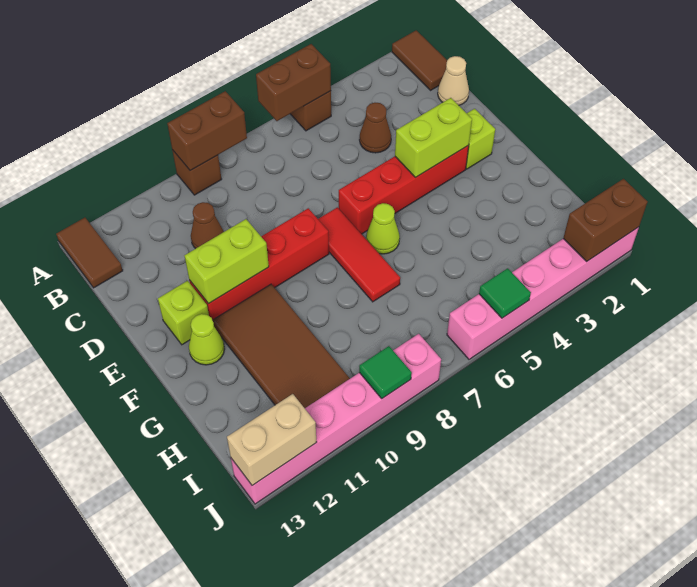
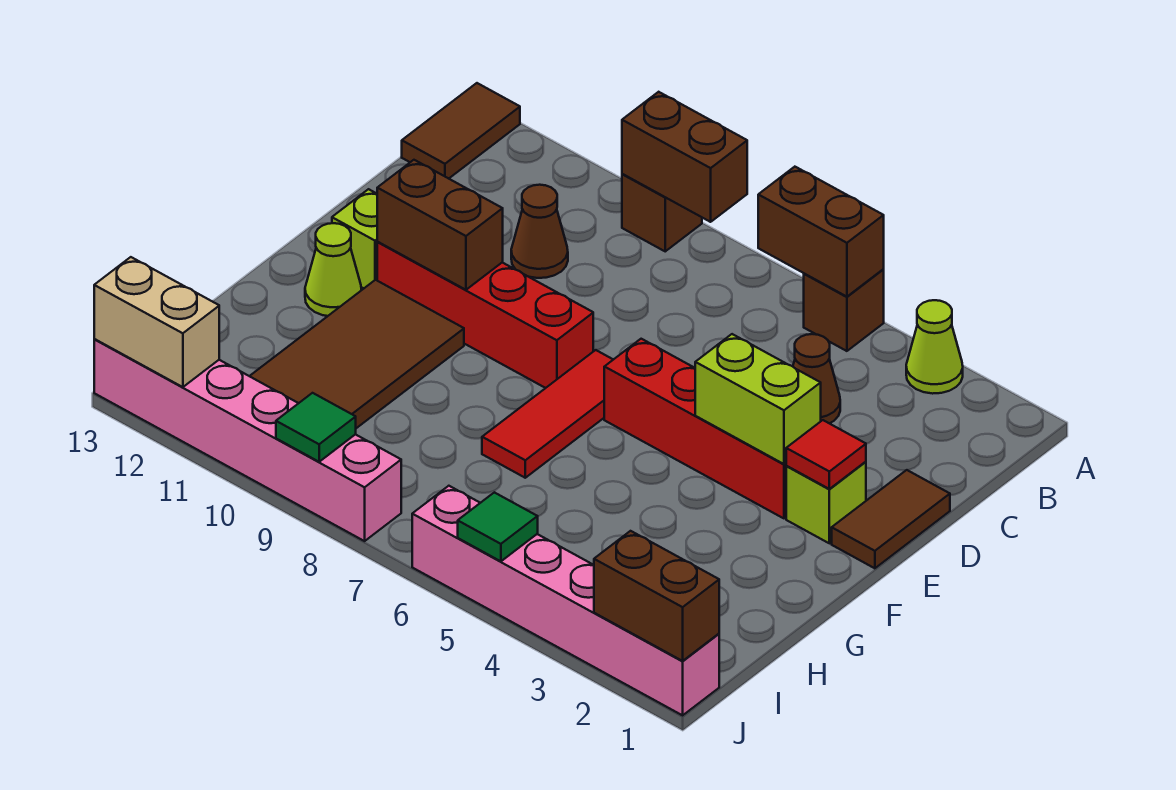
brown tile A1:B1 level 1 -> brown tile D1:E1 level 1
tan cone C1 level 1 -> none
none -> red tile E2 level 2
lime brick E10:E11 level 2 -> brown brick E10:E11 level 2
lime cone F6 level 1 -> lime cone A3 level 1

